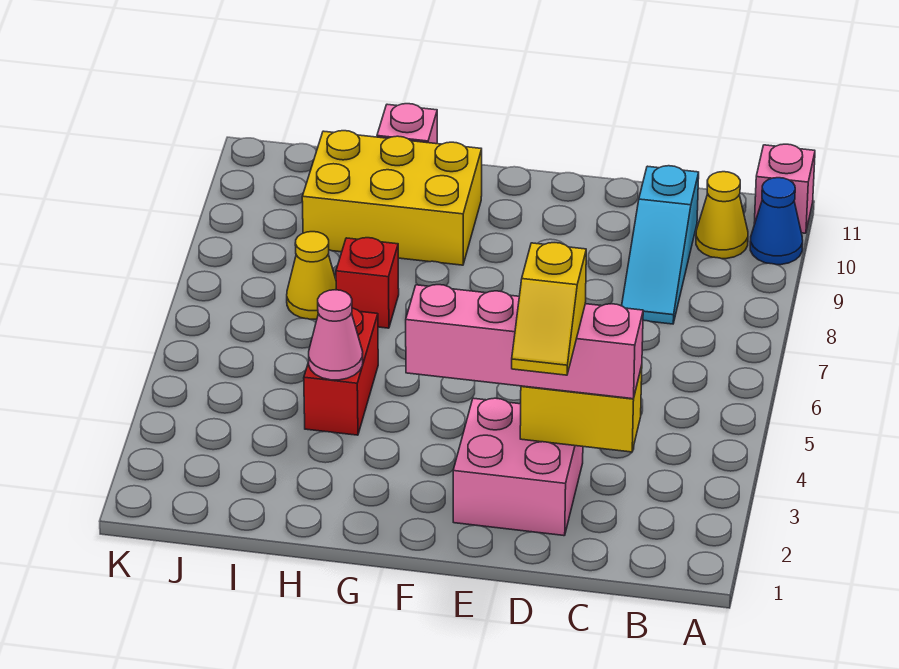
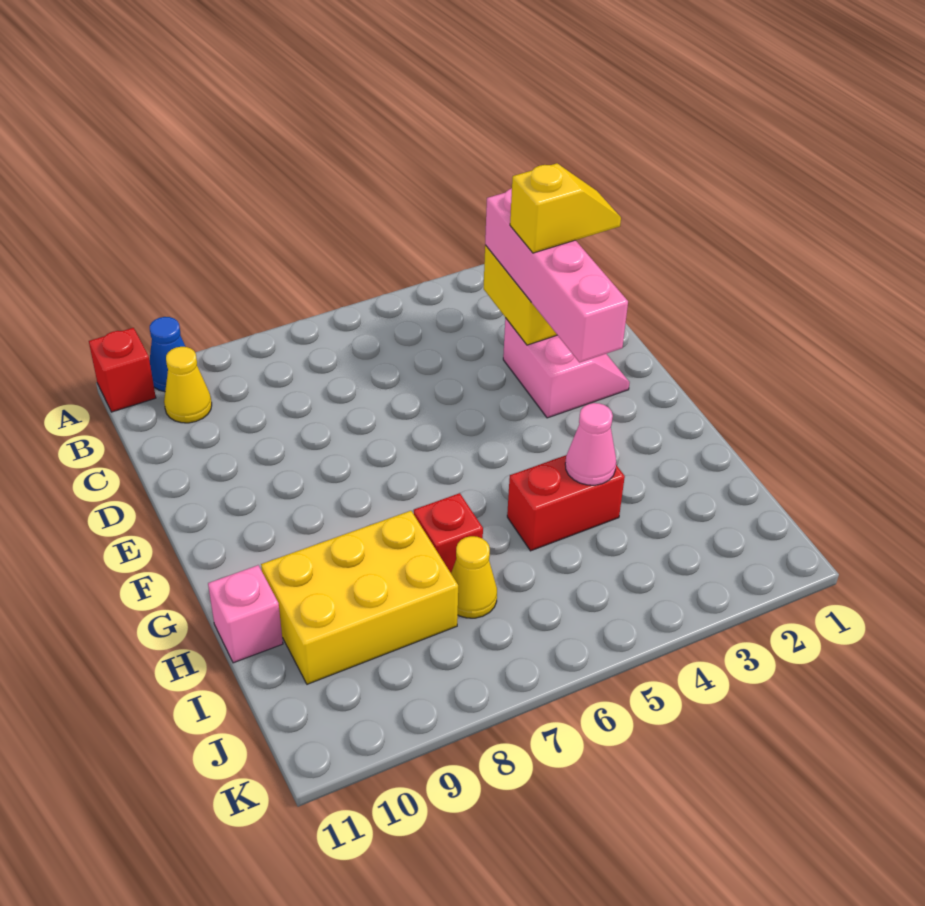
pink brick A11 level 1 -> red brick A11 level 1
cyan slope C8:C10 level 1 top 10 -> none
pink brick D2:E3 level 1 -> pink slope D2:E3 level 1 top 3
yellow brick G9:I10 level 1 -> yellow brick H8:I10 level 1

